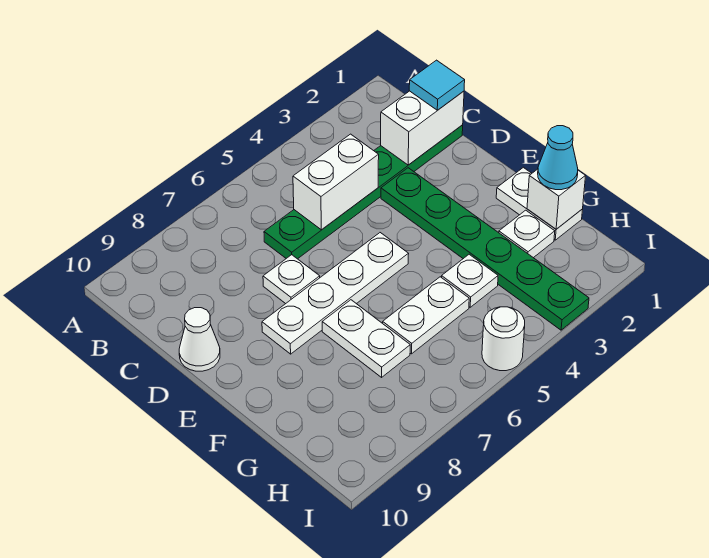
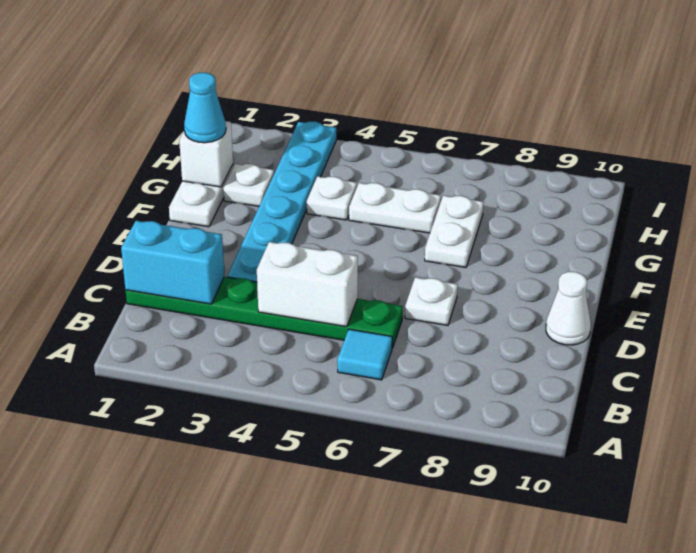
white brick C1:C2 level 2 -> cyan brick C1:C2 level 2
cyan tile C1 level 3 -> cyan tile B6 level 1
green plate D3:I3 level 1 -> cyan plate D3:I3 level 1
white plate E5:E8 level 1 -> none
white round brick I5 level 1 -> none

